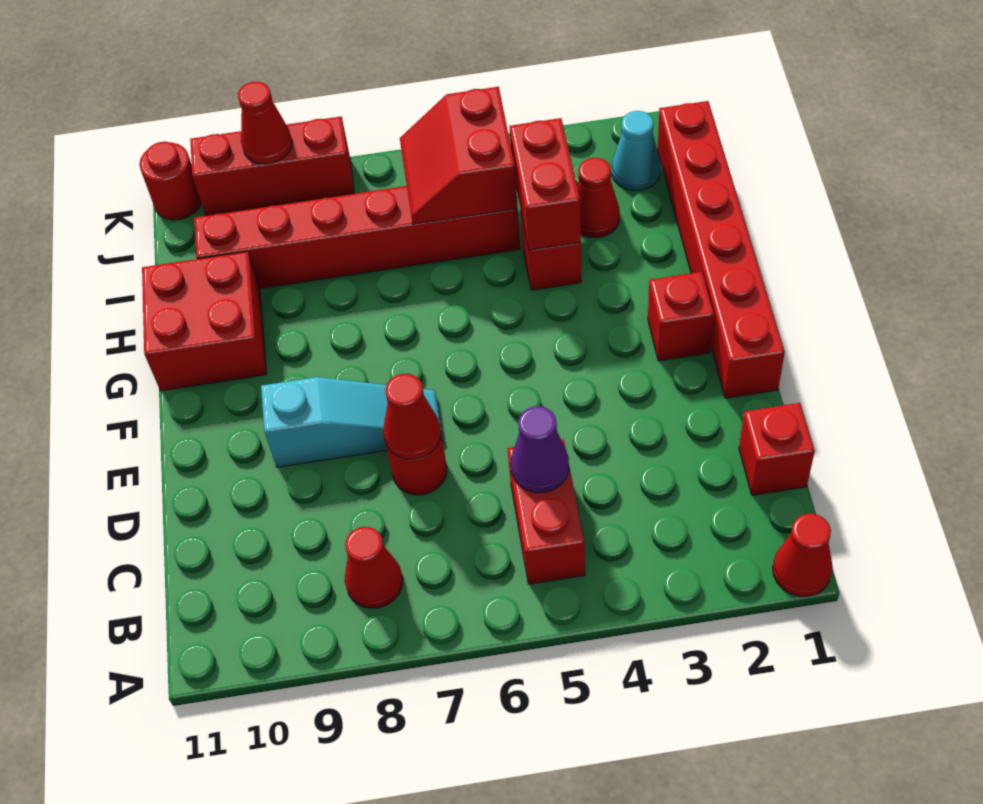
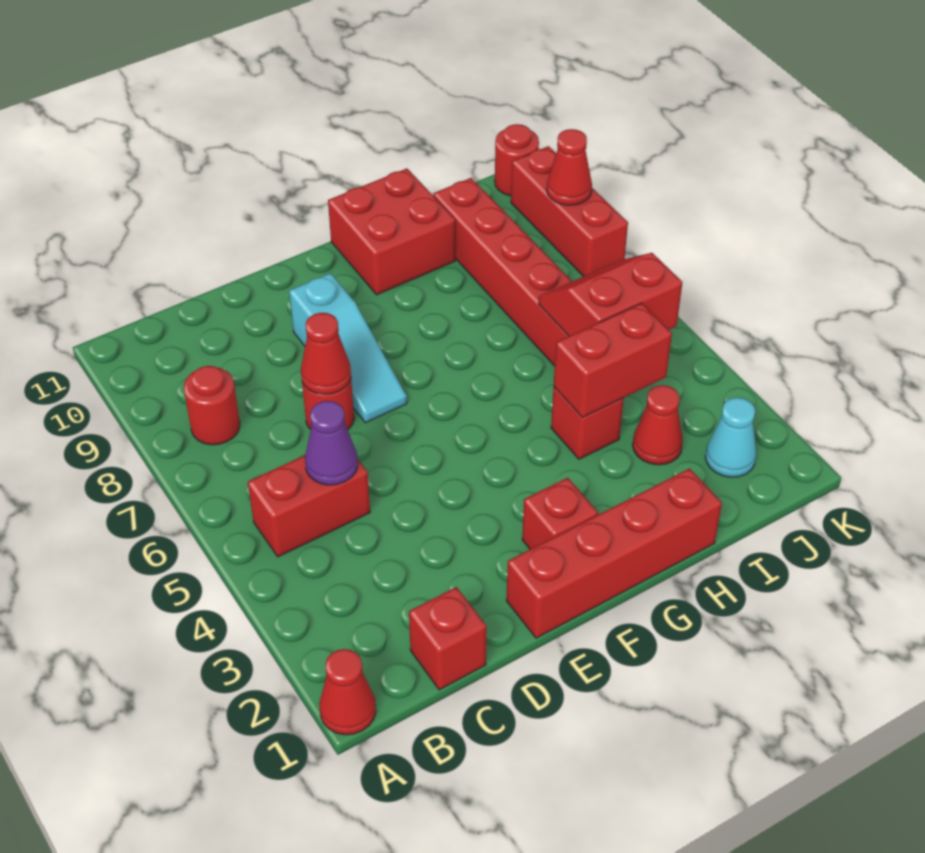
red cone B8 level 1 -> red round brick B8 level 1
red brick E1:J1 level 1 -> red brick E1:H1 level 1

